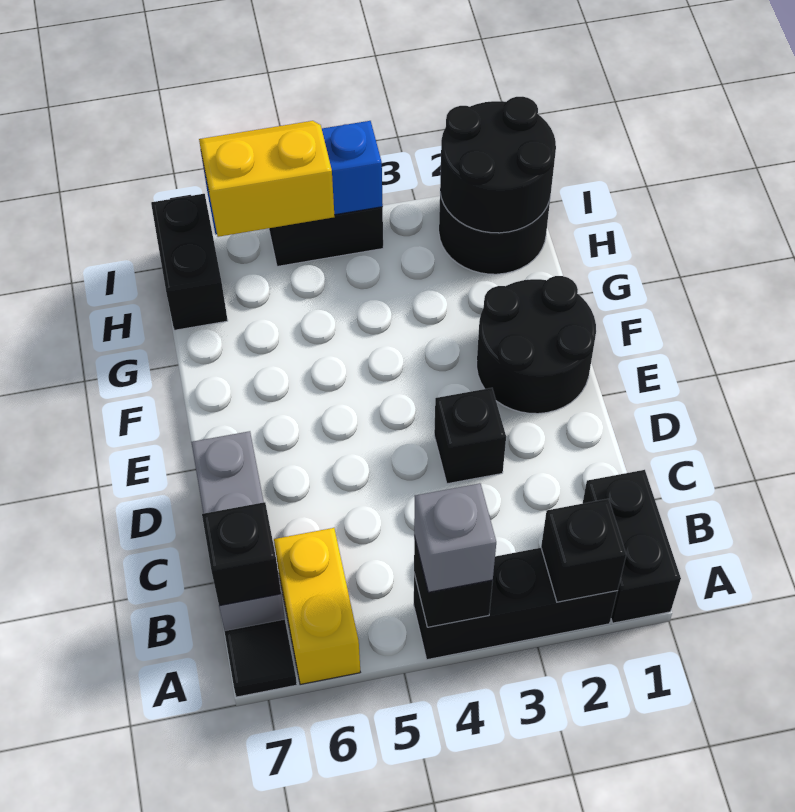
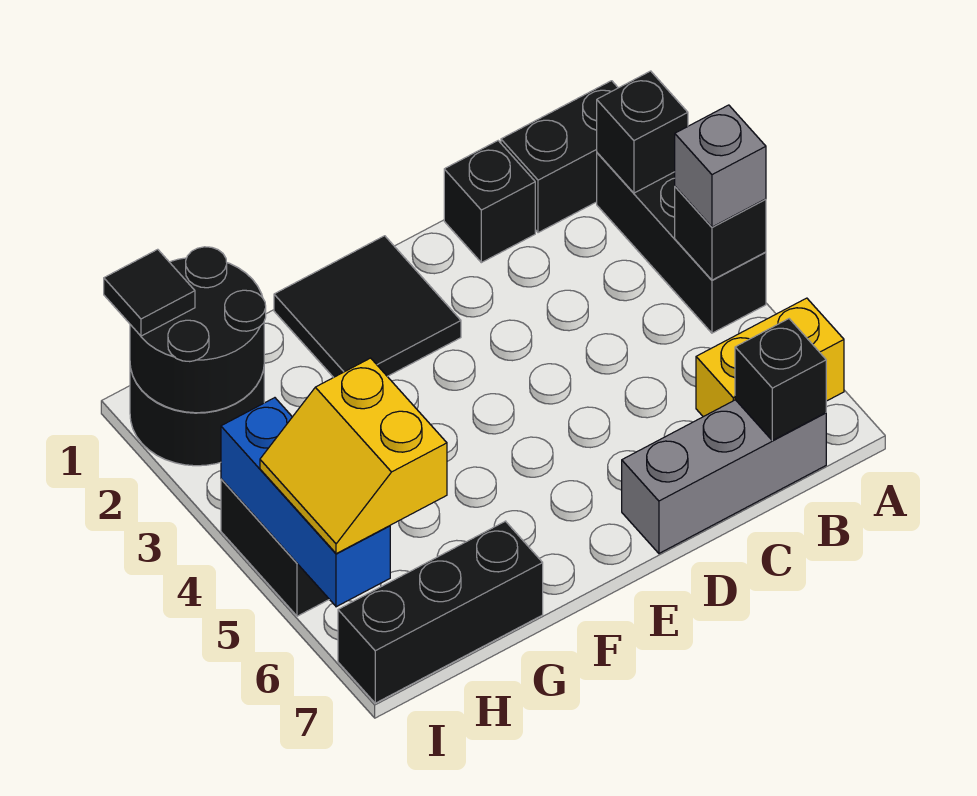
black tile A7 level 1 -> black tile I1 level 3
black brick D3 level 1 -> black brick C1 level 1
black round brick E1:F2 level 1 -> black tile E1:F2 level 1
black brick H7:I7 level 1 -> black brick G7:I7 level 1

